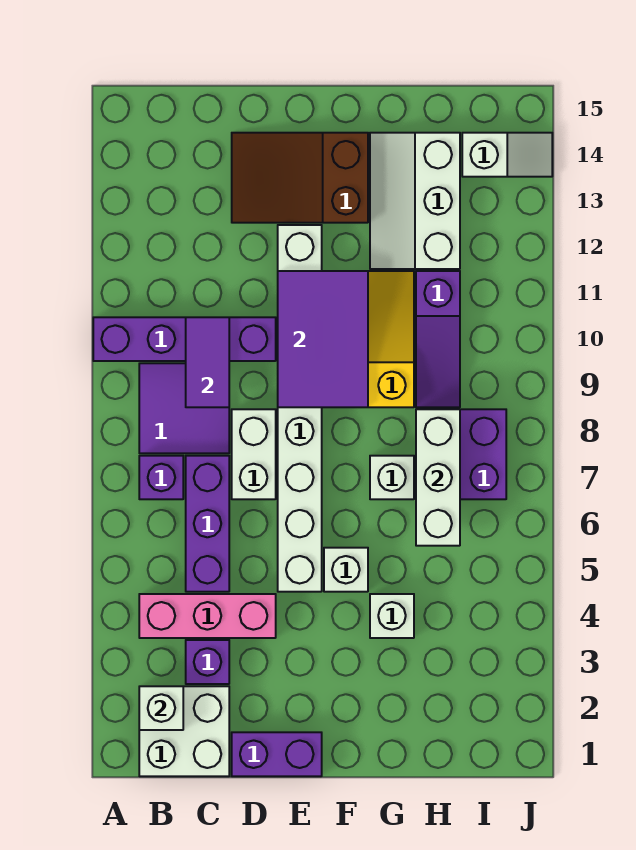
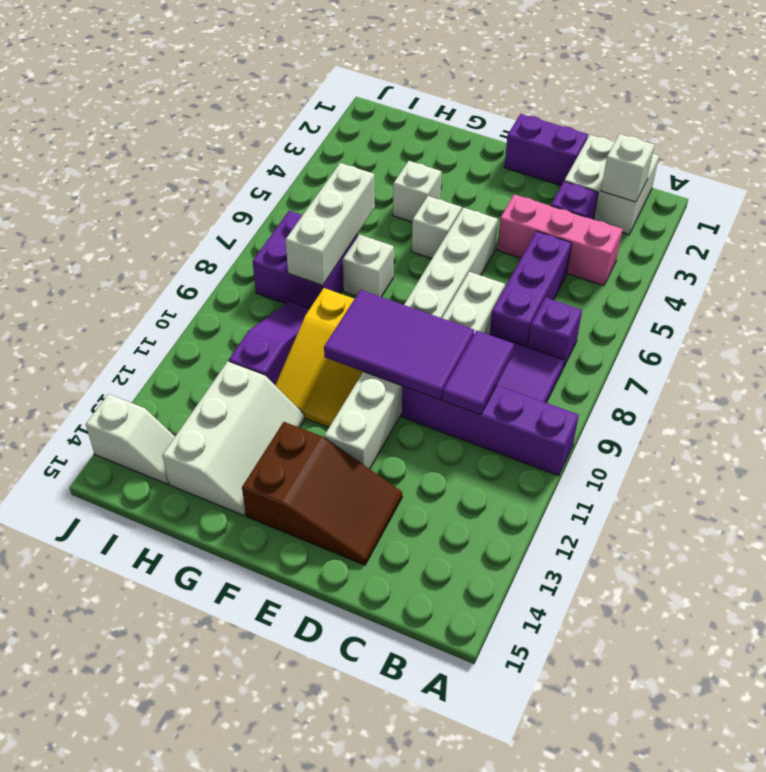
purple tile E9:F11 level 2 -> purple tile D9:F10 level 2
white slope I14:J14 level 1 top I -> white slope I14:J14 level 1 top J

